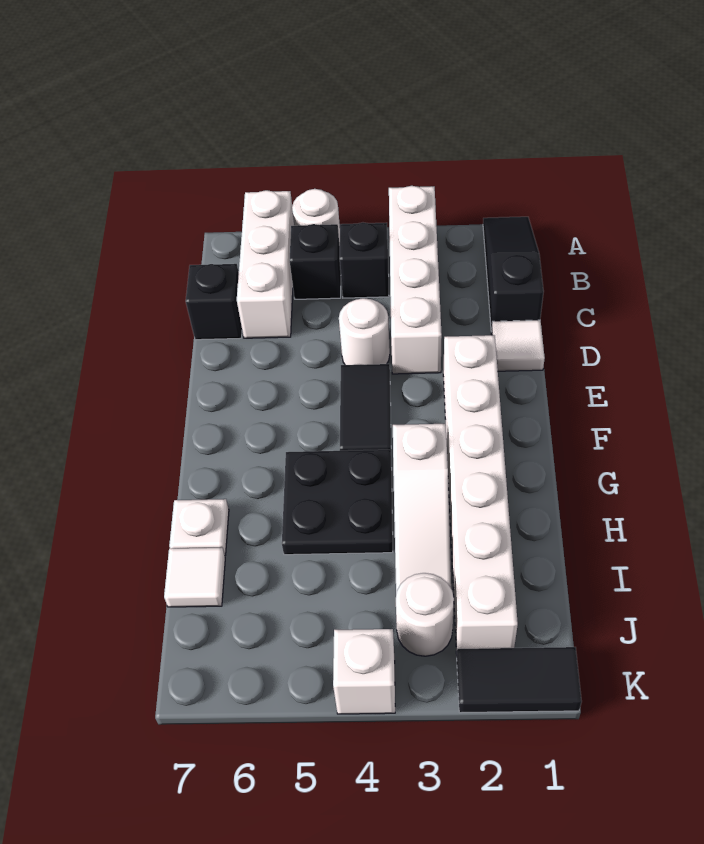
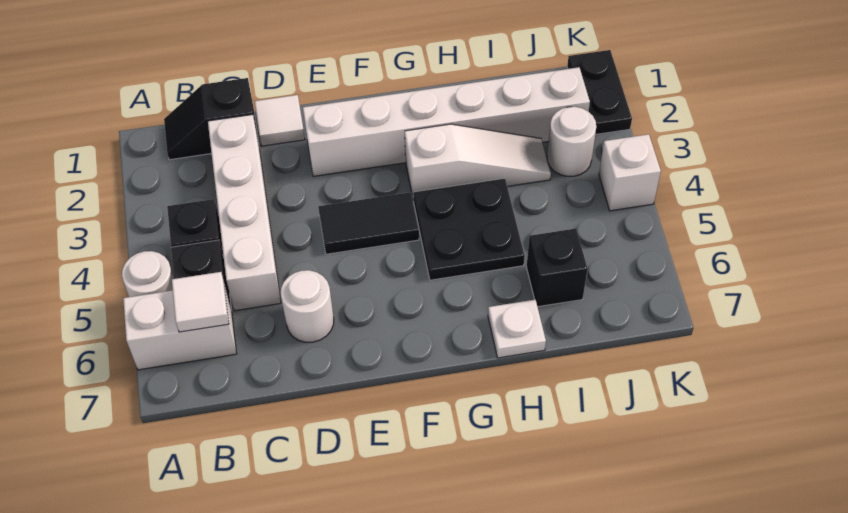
black slope A1:C1 level 1 top C -> black slope B1:C1 level 1 top C
white brick A3:D3 level 1 -> white brick C2:C5 level 1
white brick A6:C6 level 1 -> white brick A6:B6 level 1
black brick C7 level 1 -> black brick I6 level 1
white round brick D4 level 1 -> white round brick D6 level 1
white tile I7 level 1 -> white tile B6 level 2
black tile K1:K2 level 1 -> black plate K1:K2 level 1

